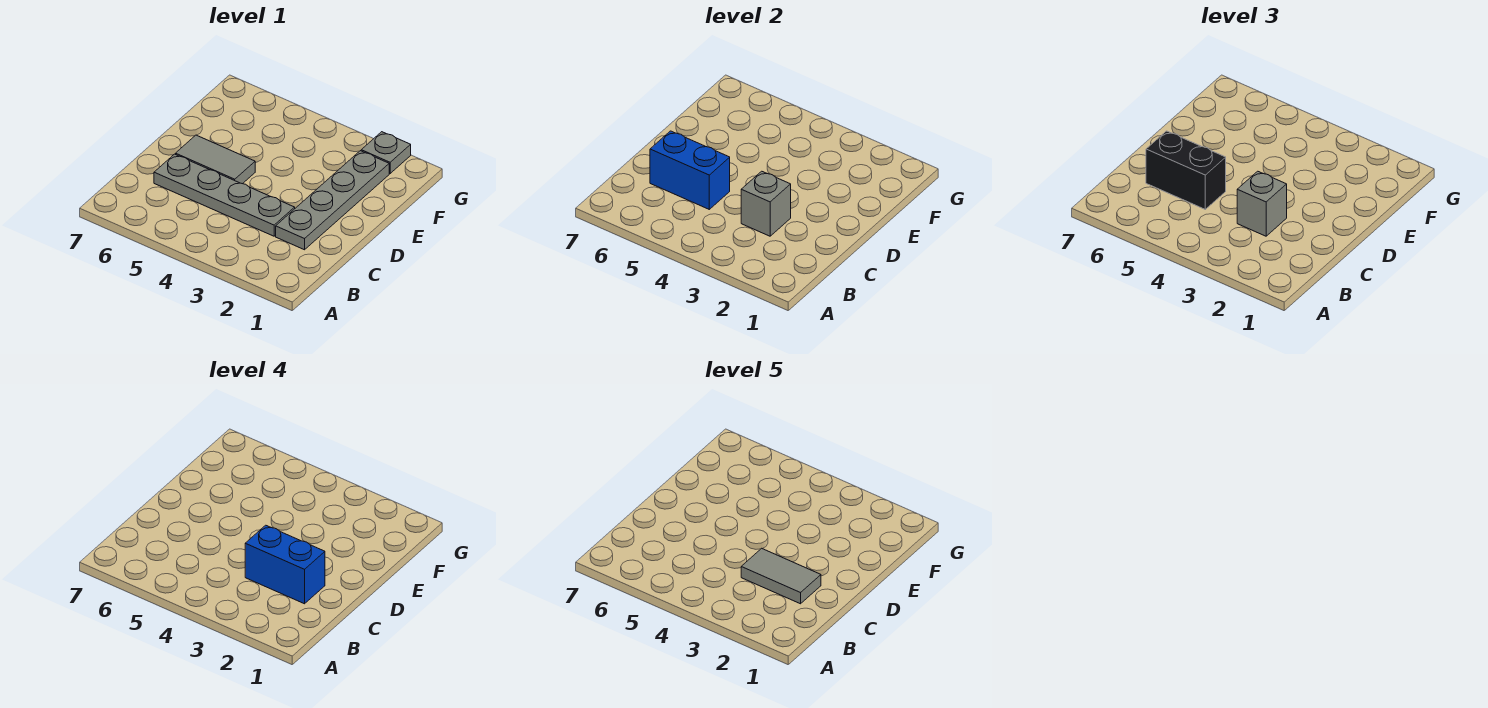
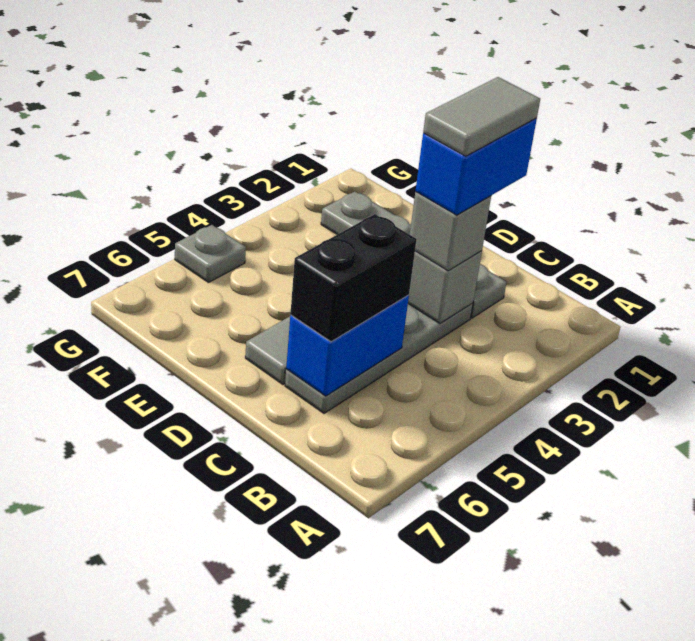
grey plate G2 level 1 -> grey plate G5 level 1

